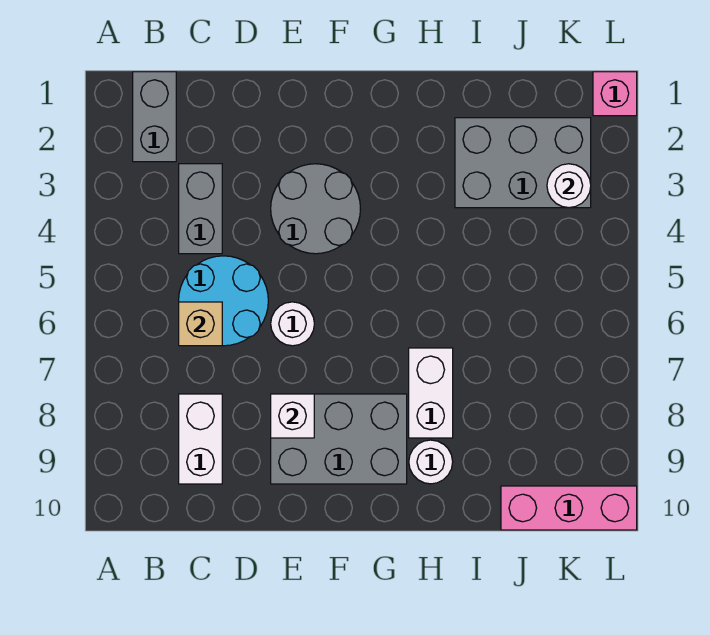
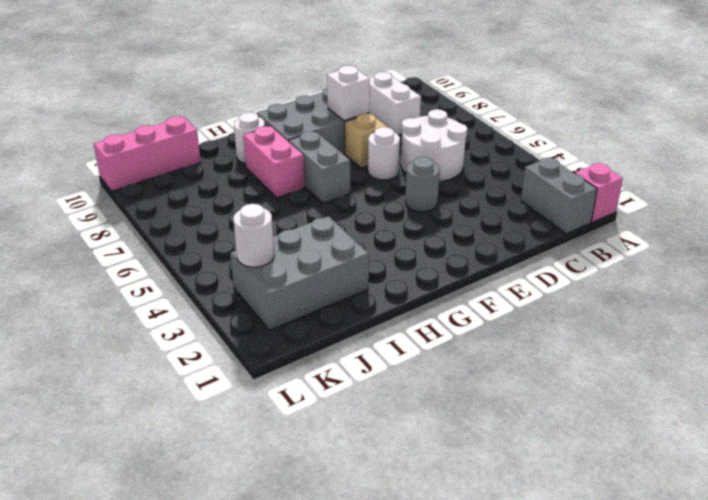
grey brick C3:C4 level 1 -> grey brick G6:G7 level 1
cyan round brick C5:D6 level 1 -> white round brick C5:D6 level 1
tan brick C6 level 2 -> tan brick E7 level 1
grey round brick E3:F4 level 1 -> grey round brick E4 level 1
white brick H7:H8 level 1 -> pink brick H7:H8 level 1
pink brick L1 level 1 -> pink brick A1 level 1

